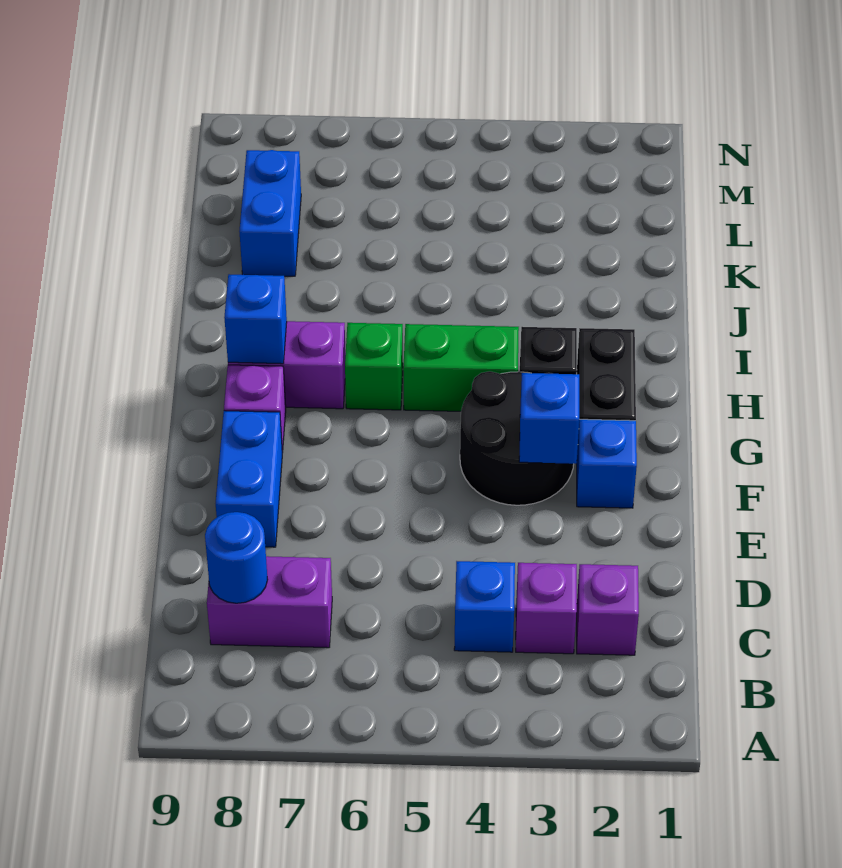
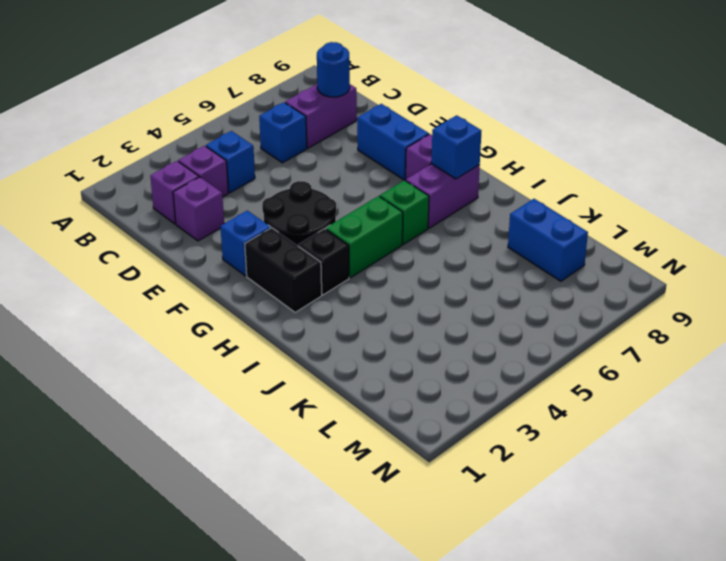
none -> purple brick D2 level 1
blue brick F3 level 2 -> blue brick C6 level 1

